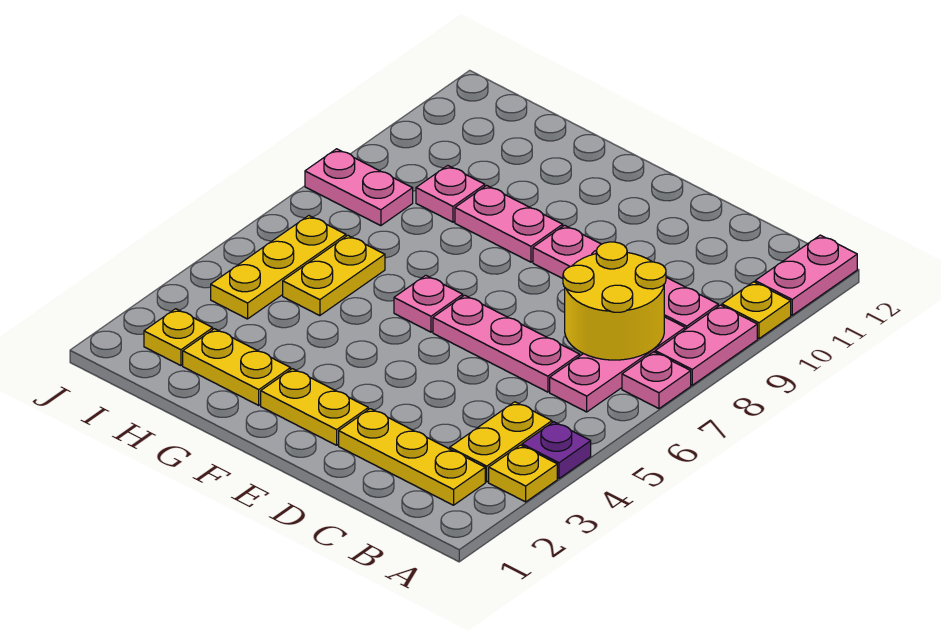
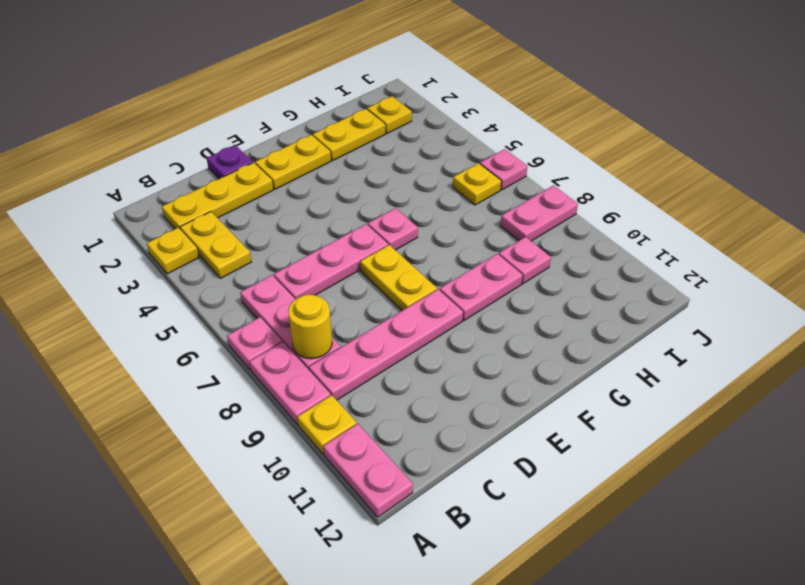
purple plate A4 level 1 -> purple plate D1 level 1
yellow round brick B7:C8 level 2 -> yellow round brick B8 level 2
yellow plate H5:H6 level 1 -> yellow plate E7:E8 level 1
yellow plate I4:I6 level 1 -> yellow plate I6 level 1
none -> pink plate J6 level 1

